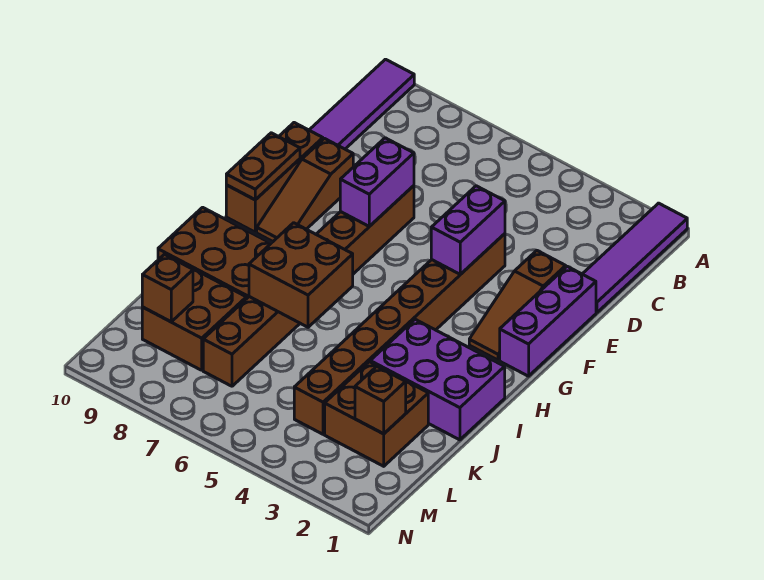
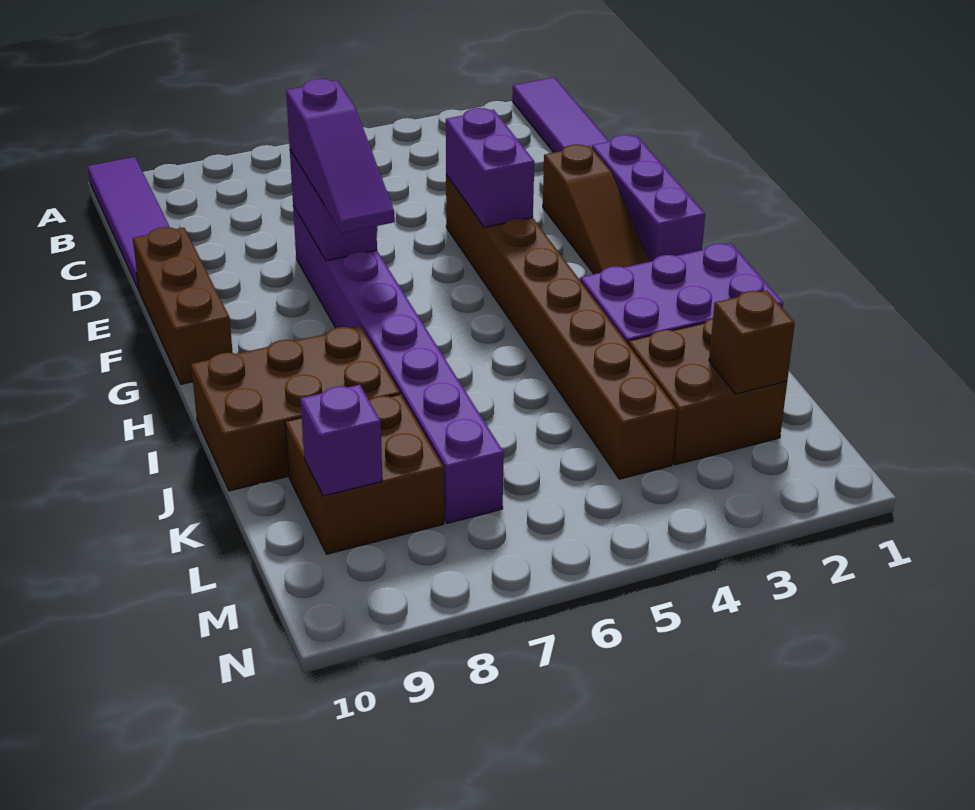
brown brick E7:L7 level 1 -> purple brick E7:L7 level 1
none -> purple slope E7:G7 level 3 top E
brown slope E9:G9 level 1 top E -> none
brown plate F10:G10 level 2 -> none
brown brick I6:J7 level 2 -> none
brown brick L9 level 2 -> purple brick L9 level 2

